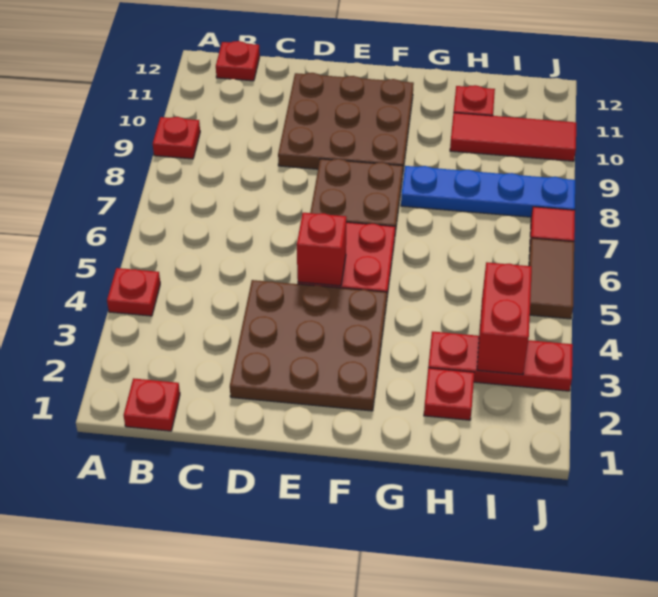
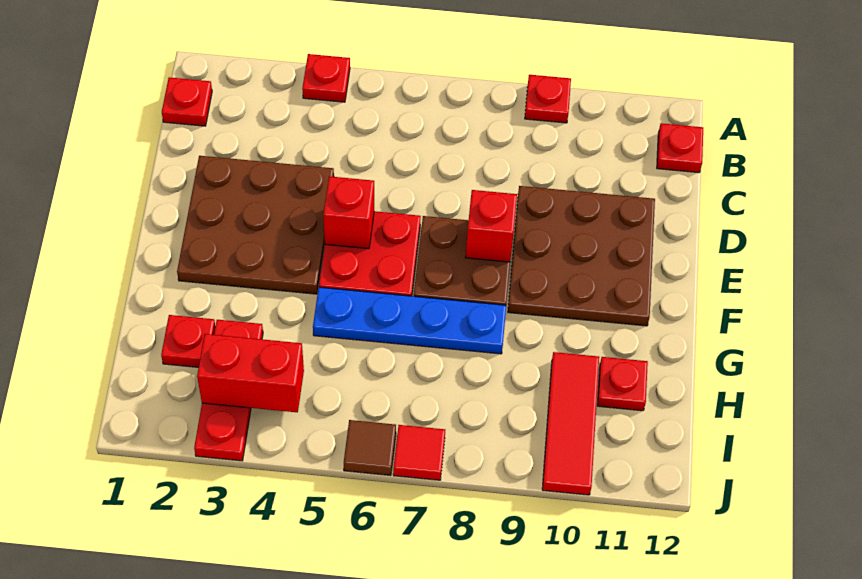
none -> red brick E8 level 2
blue plate G8:J8 level 1 -> blue plate G5:G8 level 1
brown tile J5:J6 level 1 -> brown tile J6 level 1

